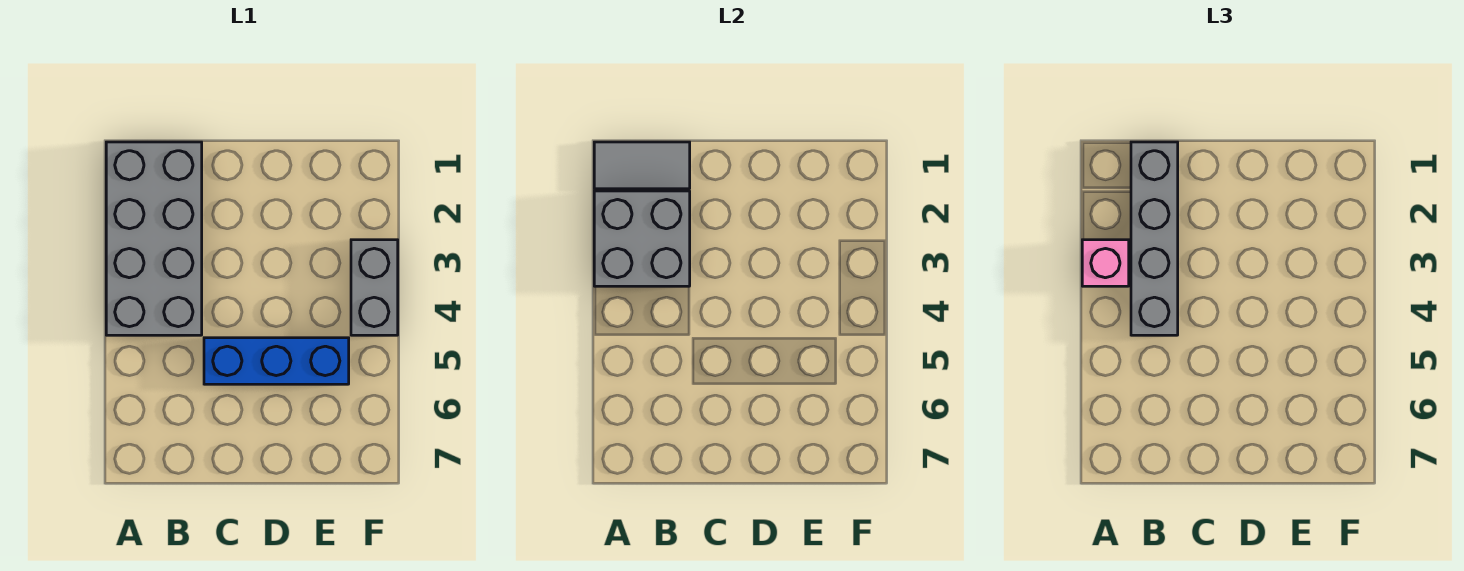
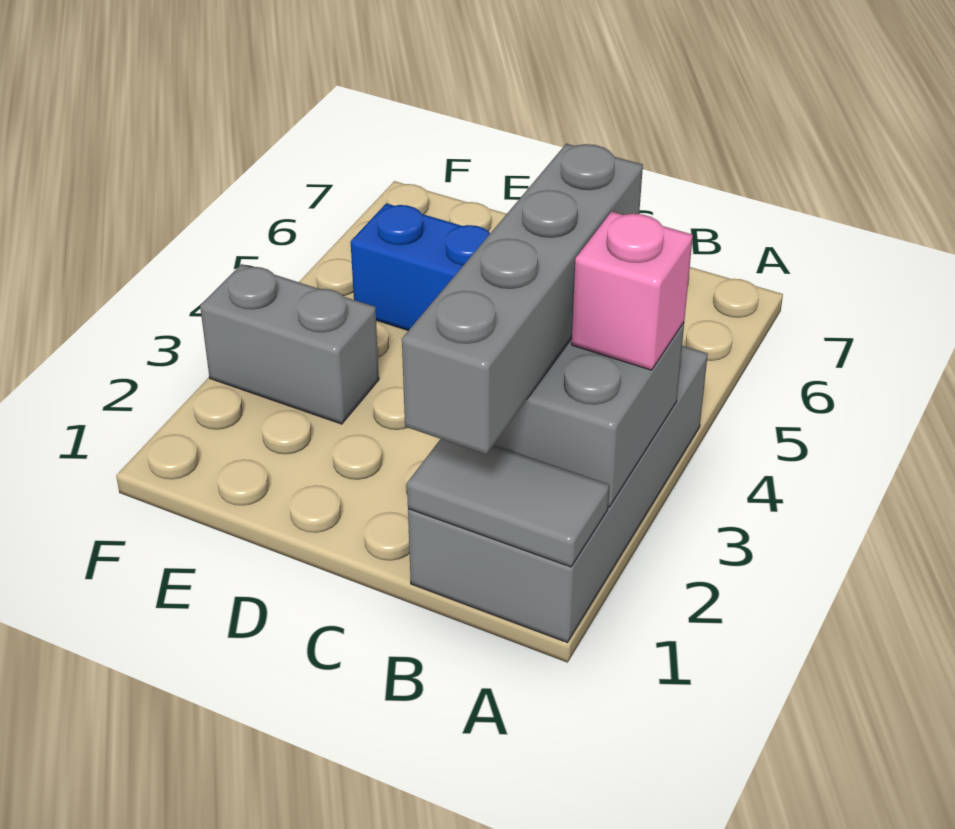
grey brick F3:F4 level 1 -> grey brick E3:F3 level 1

